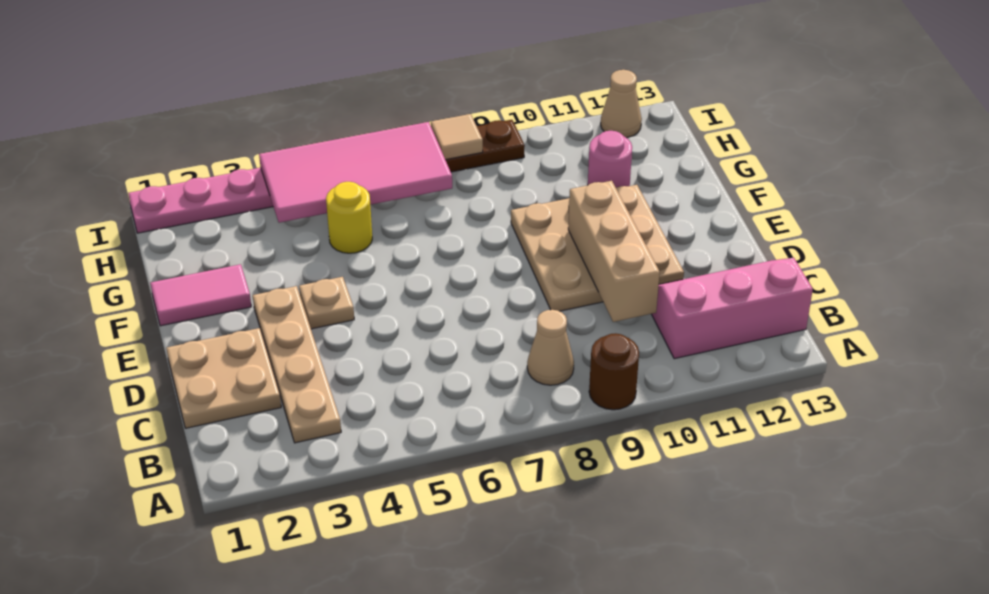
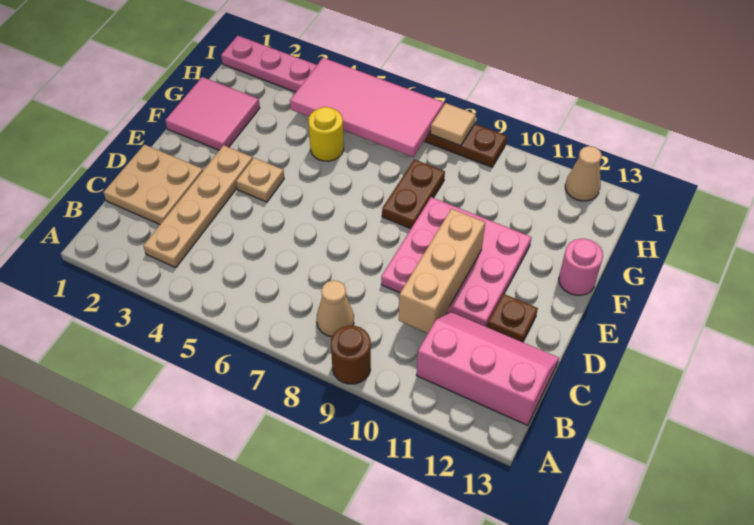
tan plate D9:F11 level 1 -> pink plate D9:F11 level 1
none -> brown plate D12 level 1
pink tile F1:F2 level 1 -> pink tile F1:G2 level 1
none -> brown plate F8:G8 level 1
pink round brick G11 level 1 -> pink round brick F13 level 1

